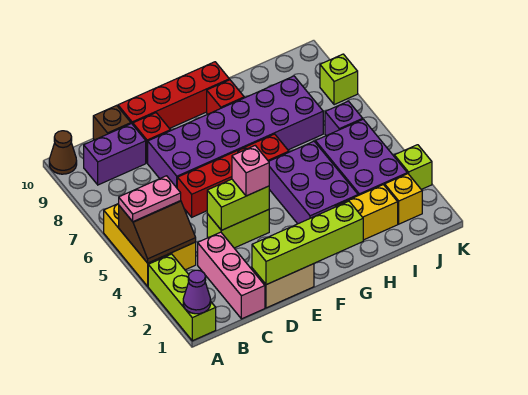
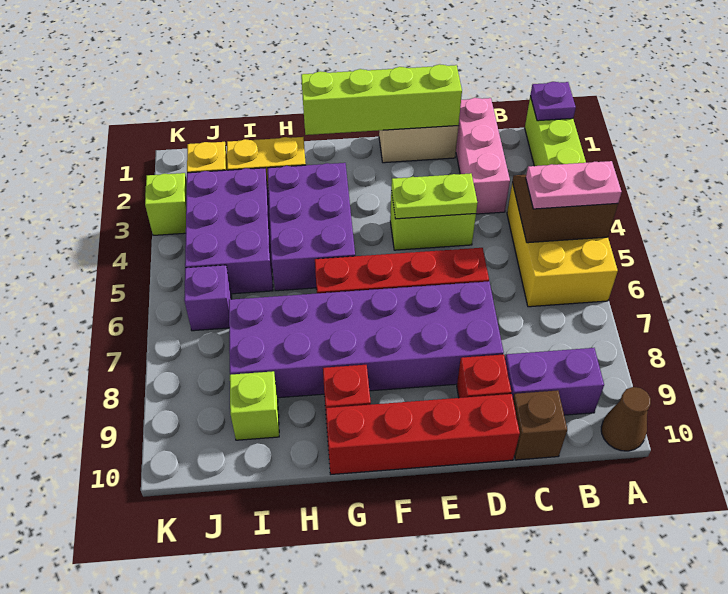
purple cone A1 level 2 -> purple plate A1 level 2
lime brick D4:E4 level 2 -> lime plate D4:E4 level 2
pink brick E4 level 3 -> none
lime brick K8 level 1 -> lime brick I9 level 1

